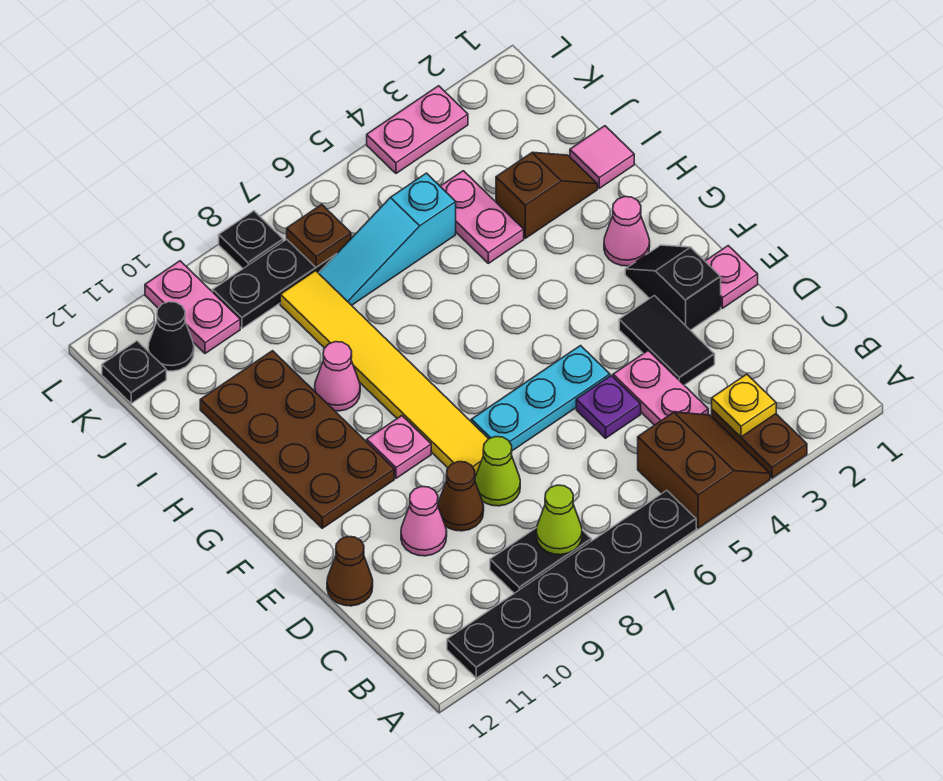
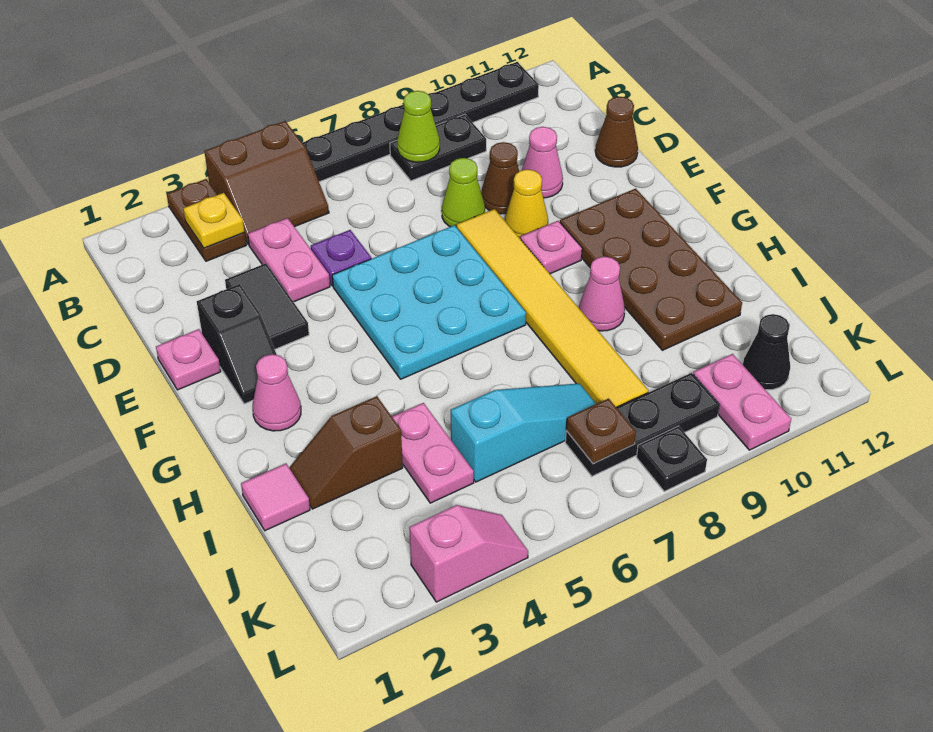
brown slope A4:B5 level 1 top 5 -> brown slope A4:B5 level 1 top A
cyan plate E5:E7 level 1 -> cyan plate E5:G7 level 1
none -> yellow cone E9 level 1
black plate K12 level 1 -> none
pink plate L3:L4 level 1 -> pink slope L3:L4 level 1 top 3

